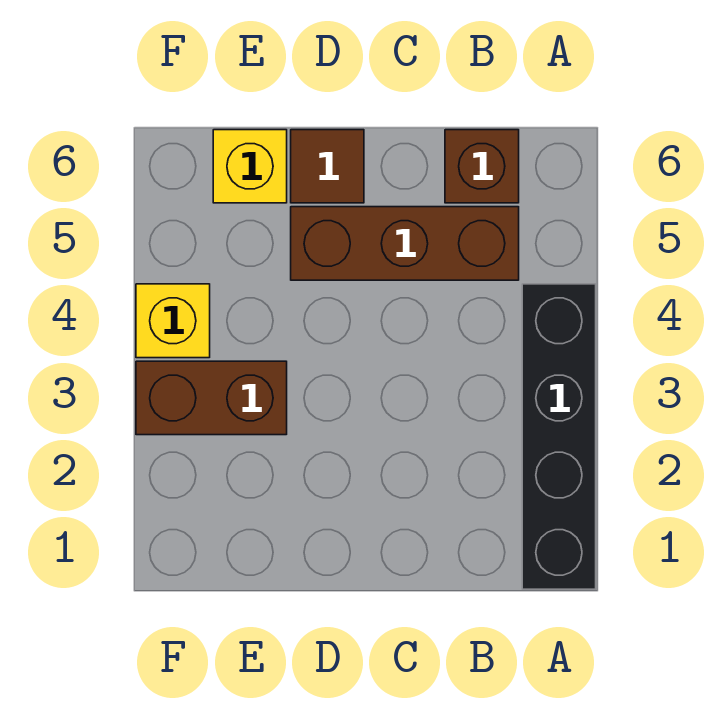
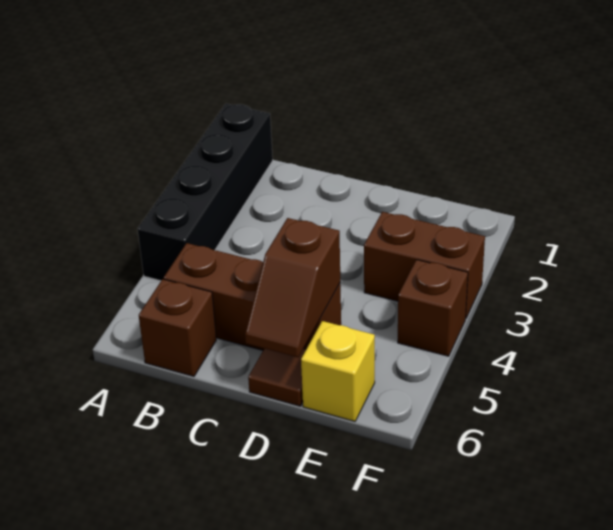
none -> brown slope D5:D6 level 2 top 5
yellow brick F4 level 1 -> brown brick F4 level 1

